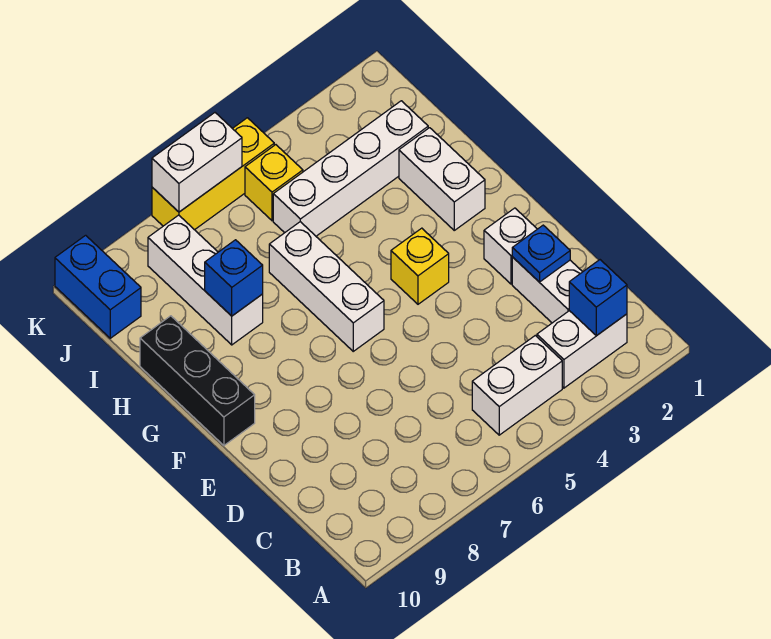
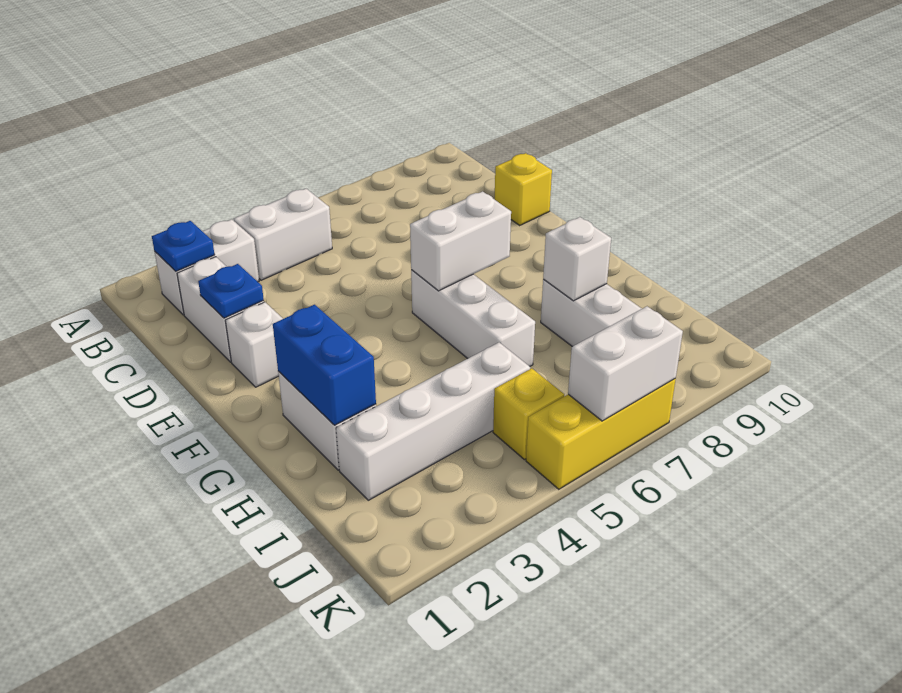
blue brick B2 level 2 -> blue plate B2 level 2
yellow brick F4 level 1 -> yellow brick D10 level 1
none -> white brick F6:F7 level 2
black brick F10:H10 level 1 -> none
blue brick H8 level 2 -> white brick H8 level 2
blue brick J10:K10 level 1 -> blue brick G2:H2 level 2

